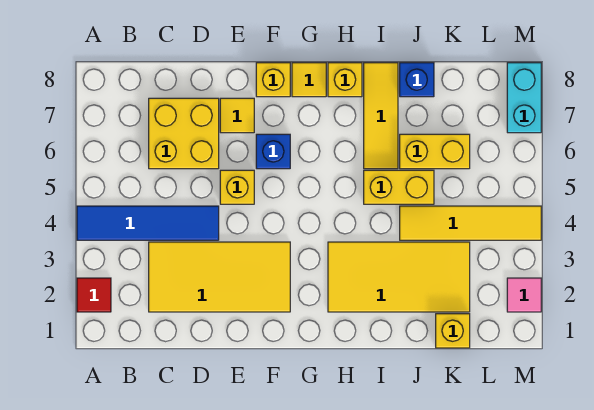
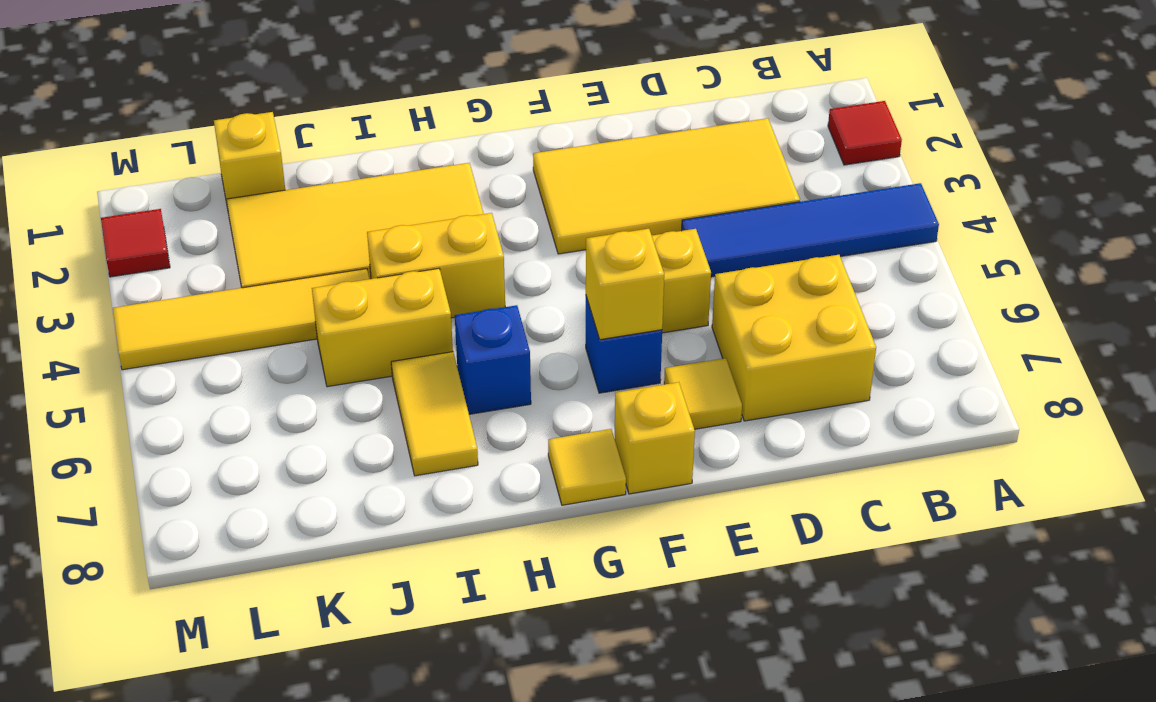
yellow brick H8 level 1 -> yellow brick F6 level 2
yellow tile I6:I8 level 1 -> yellow tile I6:I7 level 1
yellow brick J6:K6 level 1 -> yellow brick H4:I4 level 1
blue brick J8 level 1 -> blue brick H6 level 1
pink tile M2 level 1 -> red tile M2 level 1
cyan brick M7:M8 level 1 -> none

